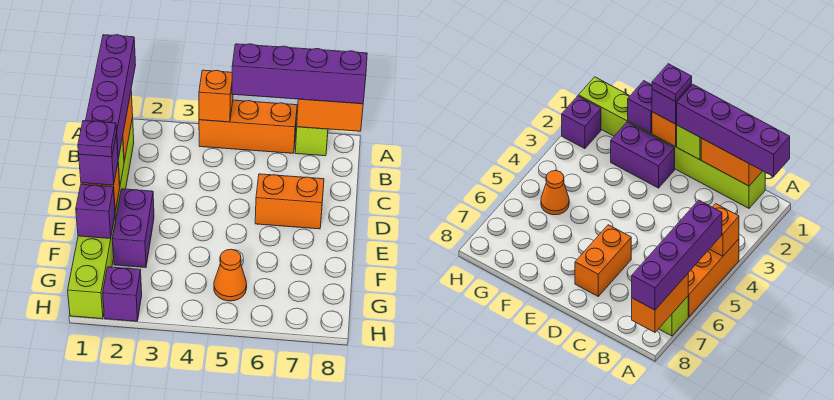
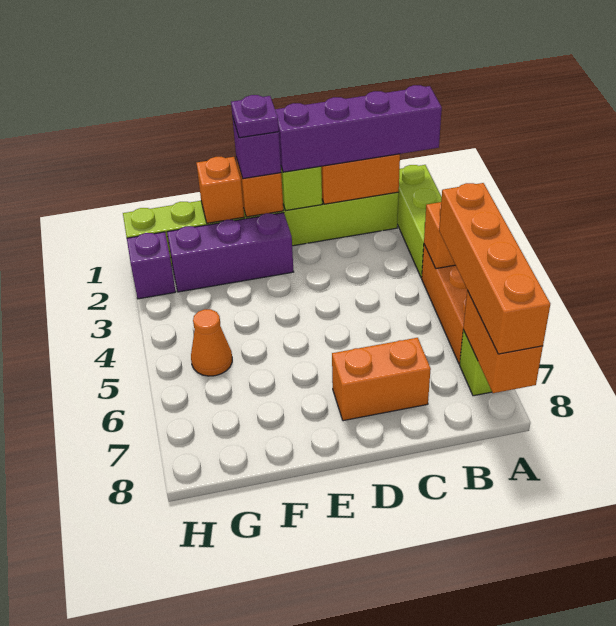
none -> lime brick A1:A3 level 1
purple brick A5:A8 level 3 -> orange brick A5:A8 level 3
orange brick D6:D7 level 1 -> orange brick C7:D7 level 1
purple brick E2:F2 level 1 -> purple brick E2:G2 level 1
purple brick F1 level 2 -> orange brick F1 level 2

